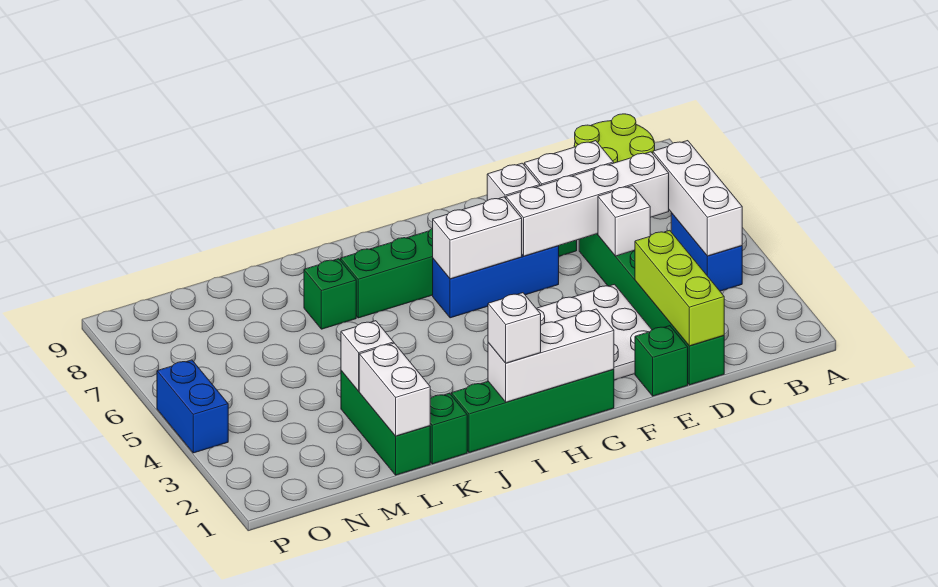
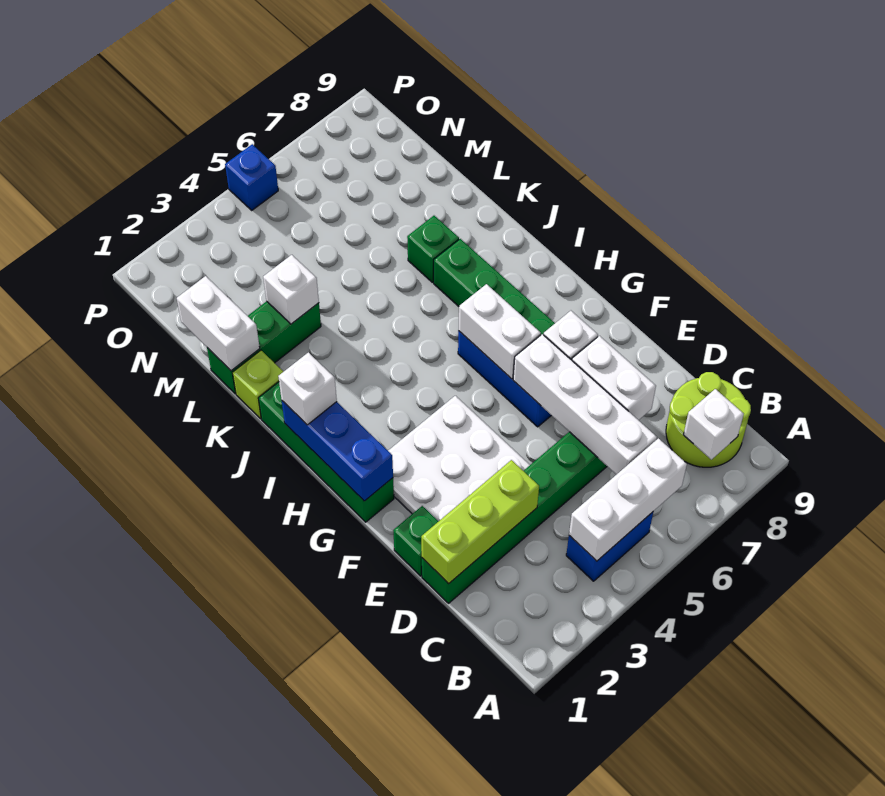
white brick D5 level 2 -> white brick B8 level 2
white brick G1:I1 level 2 -> blue brick G1:I1 level 2
green brick K1 level 1 -> lime brick K1 level 1
white brick L1:L2 level 2 -> white brick L1:M1 level 2
blue brick P4:P5 level 1 -> blue brick P5 level 1

